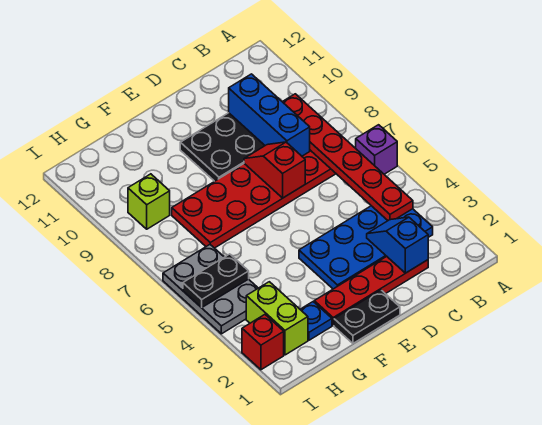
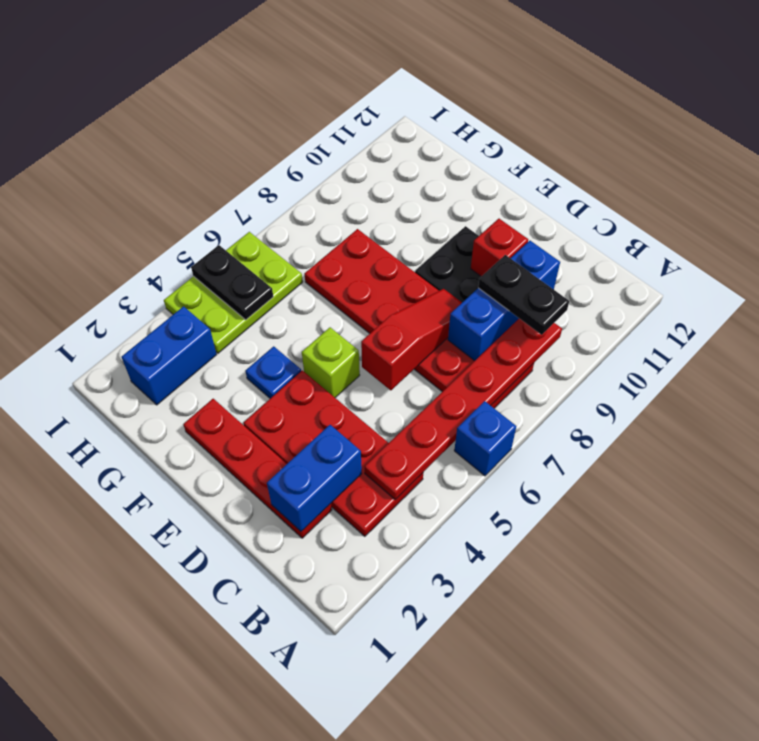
purple brick A6 level 1 -> blue brick A6 level 1
blue plate B3:E4 level 1 -> red plate B3:E4 level 1
blue slope C2:C3 level 2 top 2 -> blue brick C2:C3 level 2
red slope D7:D8 level 2 top 7 -> red slope D6:D8 level 2 top 6
black plate E1:F1 level 1 -> black plate B9:C9 level 3
blue plate G2 level 1 -> blue plate F4 level 1
lime brick H2:H3 level 1 -> blue brick H2:H3 level 1
grey plate H4:I6 level 1 -> lime plate H4:I6 level 1
lime brick H9 level 1 -> lime brick E5 level 1
red brick I2 level 1 -> red brick D10 level 2

